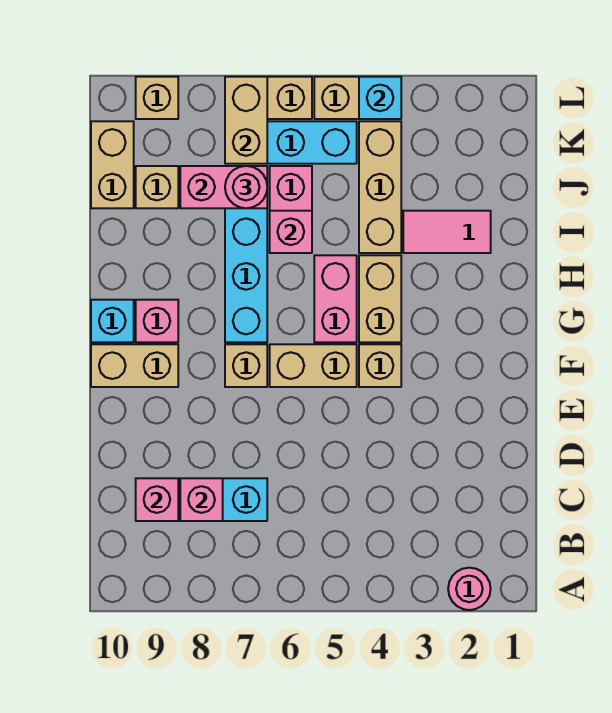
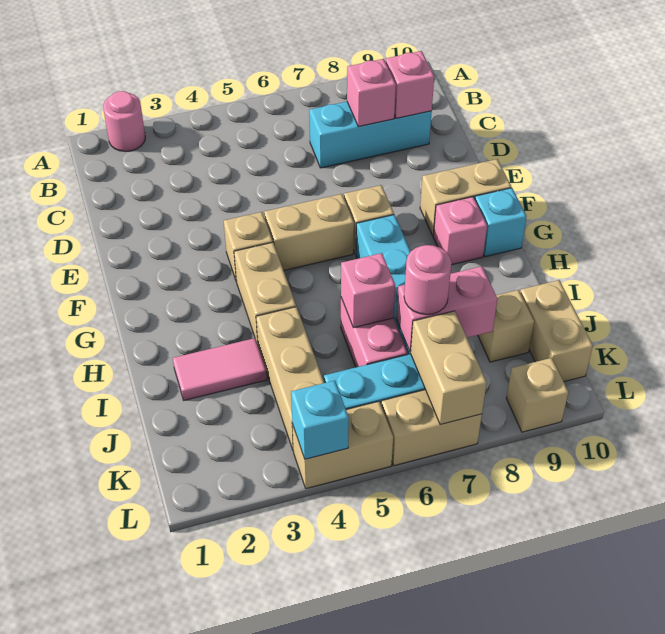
pink brick G5:H5 level 1 -> none

